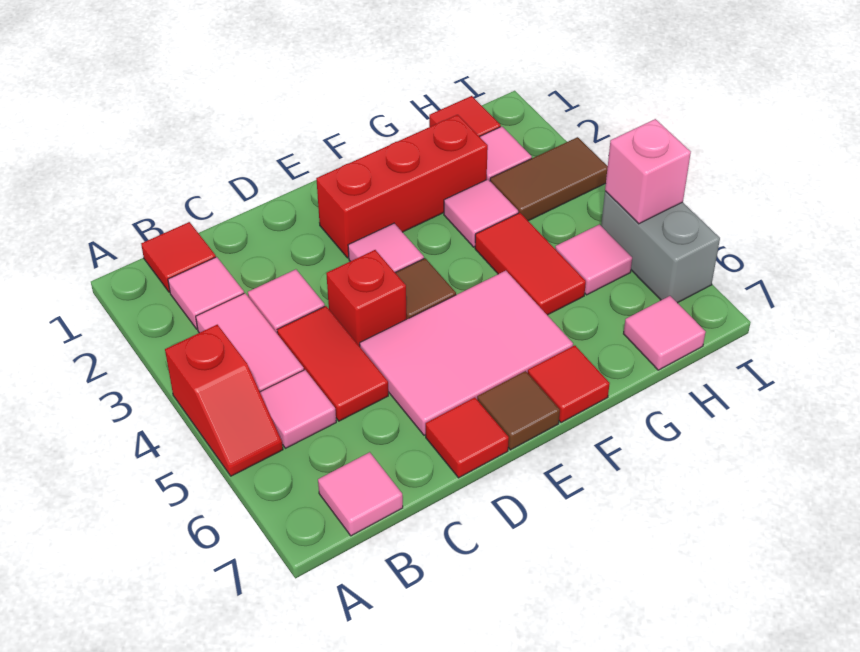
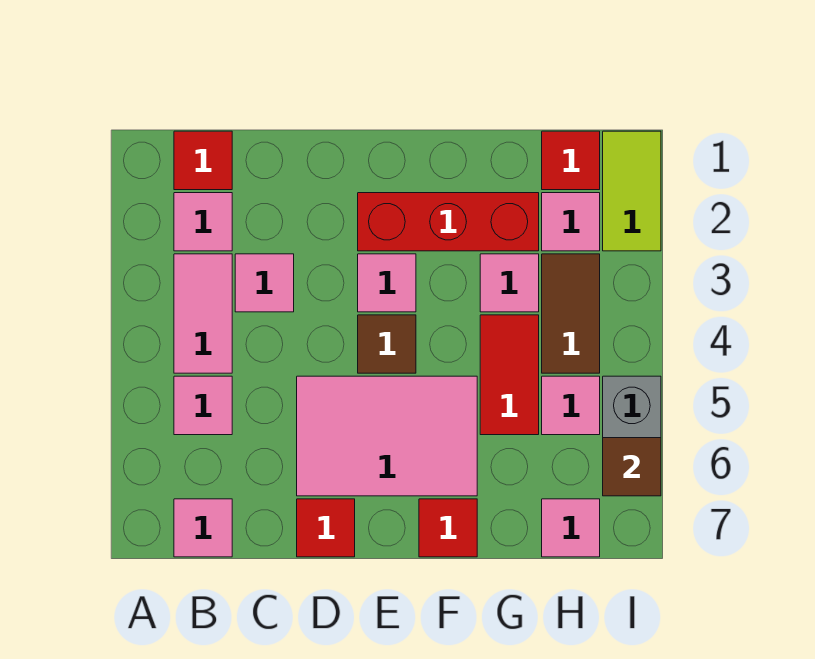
red slope A4:A5 level 1 top 4 -> none
red tile C4:C5 level 1 -> none
red brick D4 level 1 -> none
brown tile E7 level 1 -> brown tile I6 level 2
brown tile H3:I3 level 1 -> brown tile H3:H4 level 1
none -> lime tile I1:I2 level 1
pink brick I5 level 2 -> none

